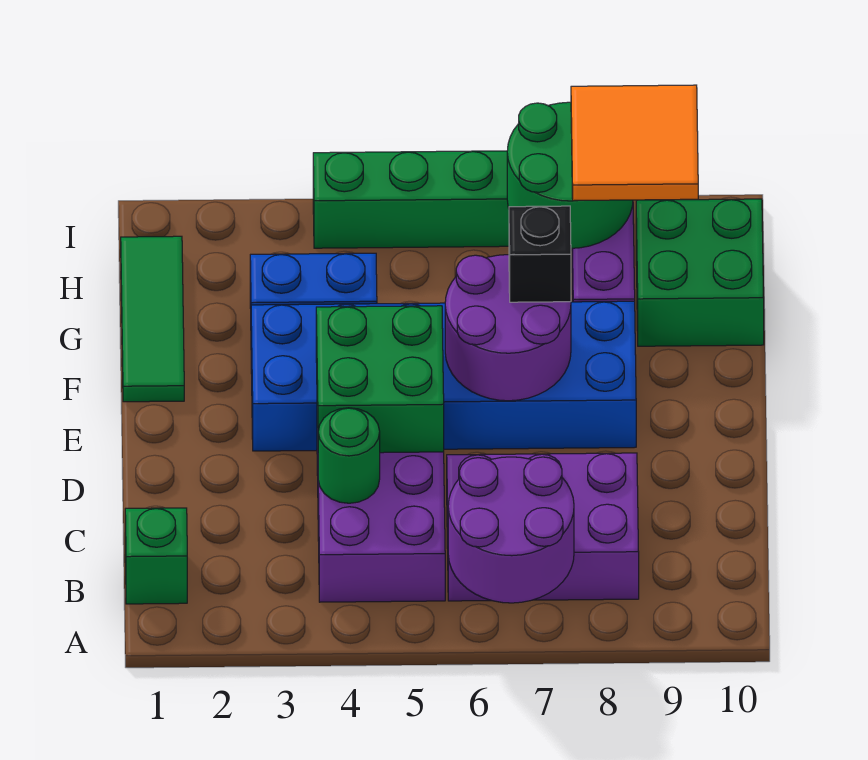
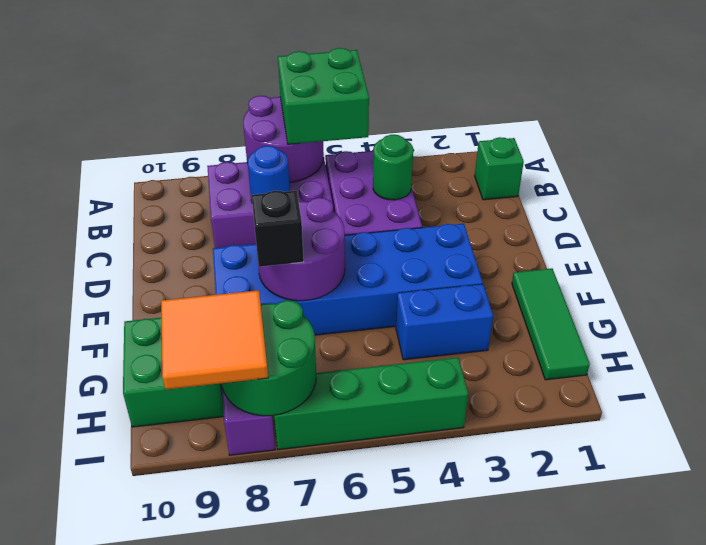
none -> blue round brick C7 level 2
green brick D4:E5 level 2 -> green brick A5:B6 level 3

